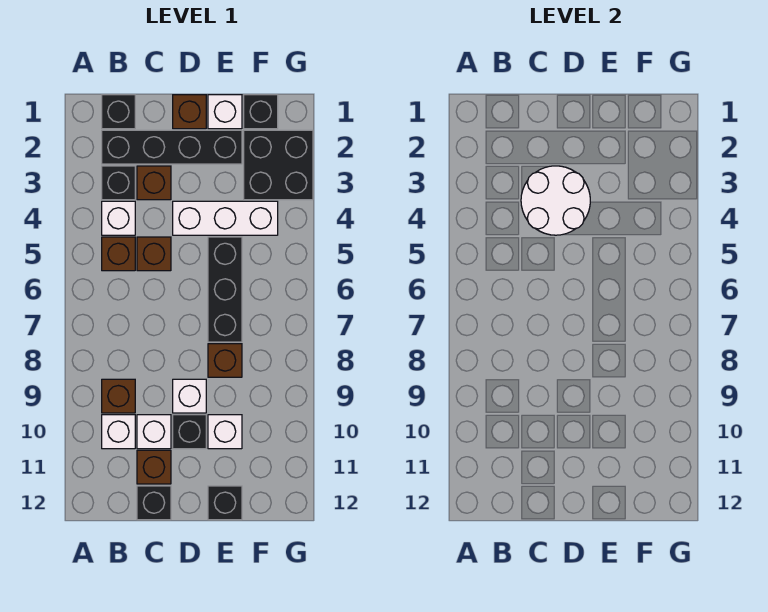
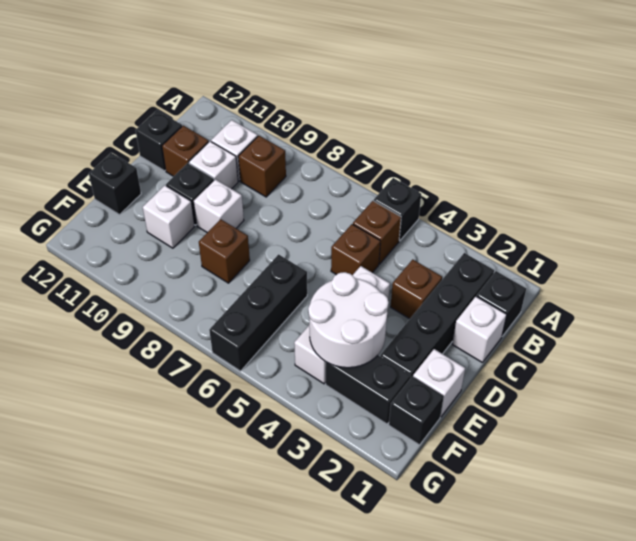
black brick B3 level 1 -> black brick A5 level 1
white brick B4 level 1 -> white brick C1 level 1
white round brick C3:D4 level 2 -> white round brick E3:F4 level 2
brown brick D1 level 1 -> none
black brick E5:E7 level 1 -> black brick E6:G6 level 1
black brick F2:G3 level 1 -> black brick F2:F3 level 1

